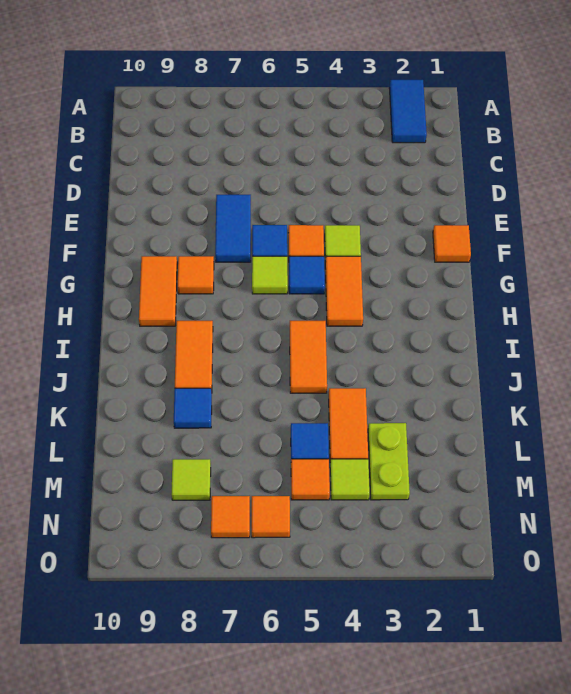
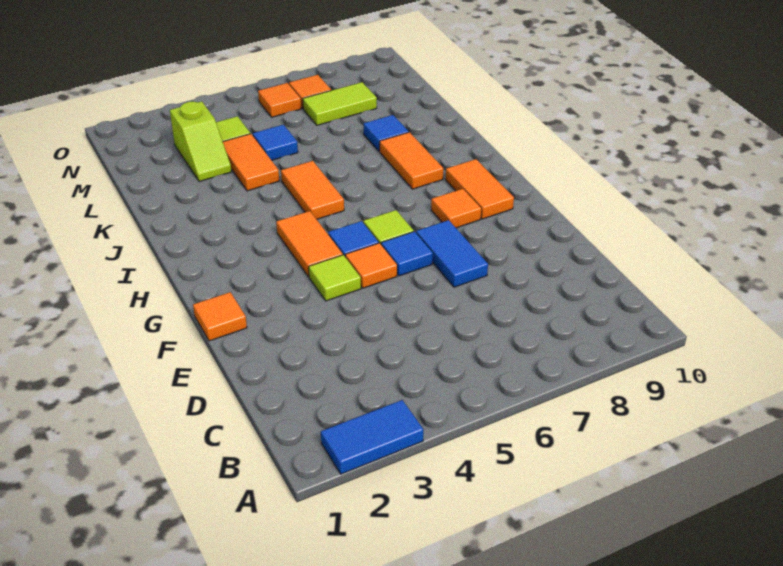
blue tile A2:B2 level 1 -> blue tile A2:A3 level 1
lime plate L3:M3 level 1 -> lime slope L3:M3 level 1 top M
orange tile M5 level 1 -> none
lime tile M8 level 1 -> lime tile M7:M8 level 1

